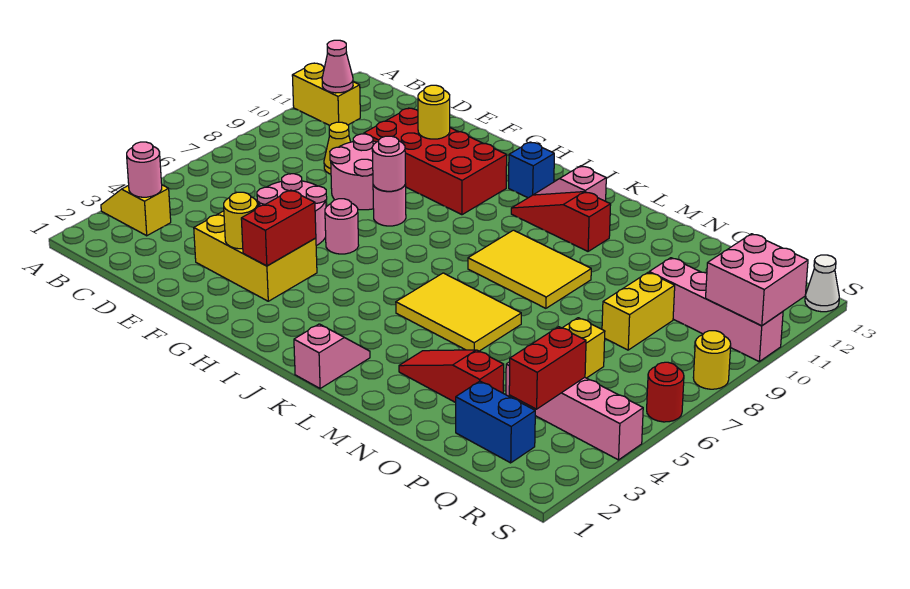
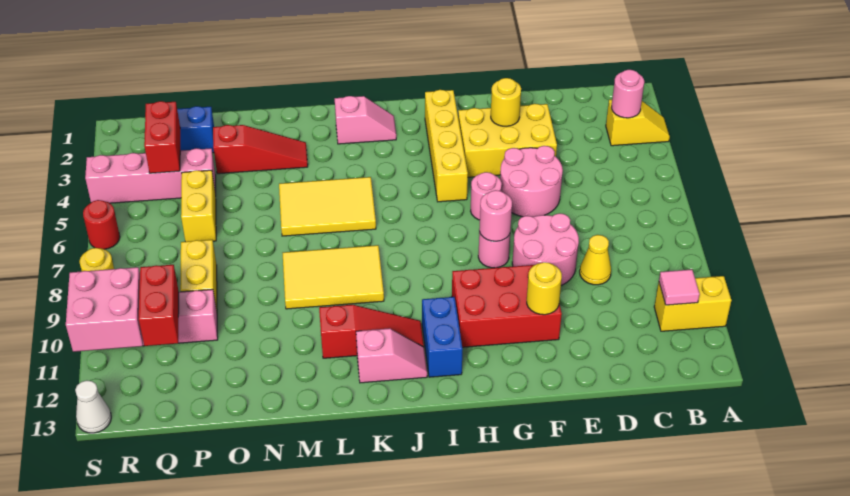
pink cone B11 level 2 -> pink tile B11 level 2
red brick E10:H11 level 1 -> red brick F10:H11 level 1
red brick G3:G4 level 2 -> red brick Q10:Q11 level 2
none -> yellow brick H2:H5 level 1
blue brick I12 level 1 -> blue brick I11:I12 level 1
pink slope K1:K2 level 1 top 1 -> pink slope J2:K2 level 1 top K

